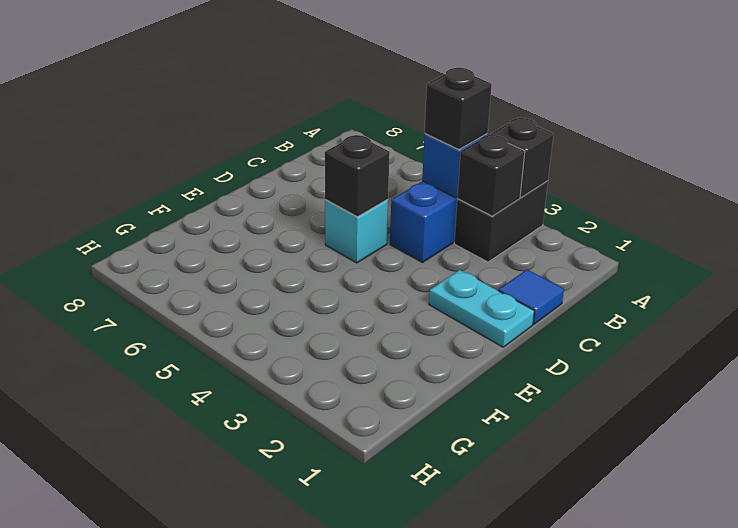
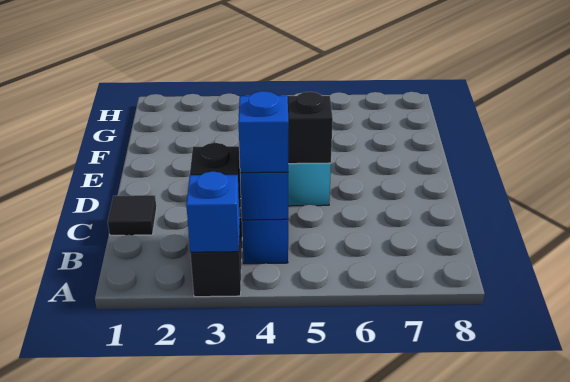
black brick A3 level 2 -> blue brick A3 level 2
black brick B4 level 3 -> blue brick B4 level 3
blue tile C1 level 1 -> black tile C1 level 1
cyan plate D1:D2 level 1 -> none

